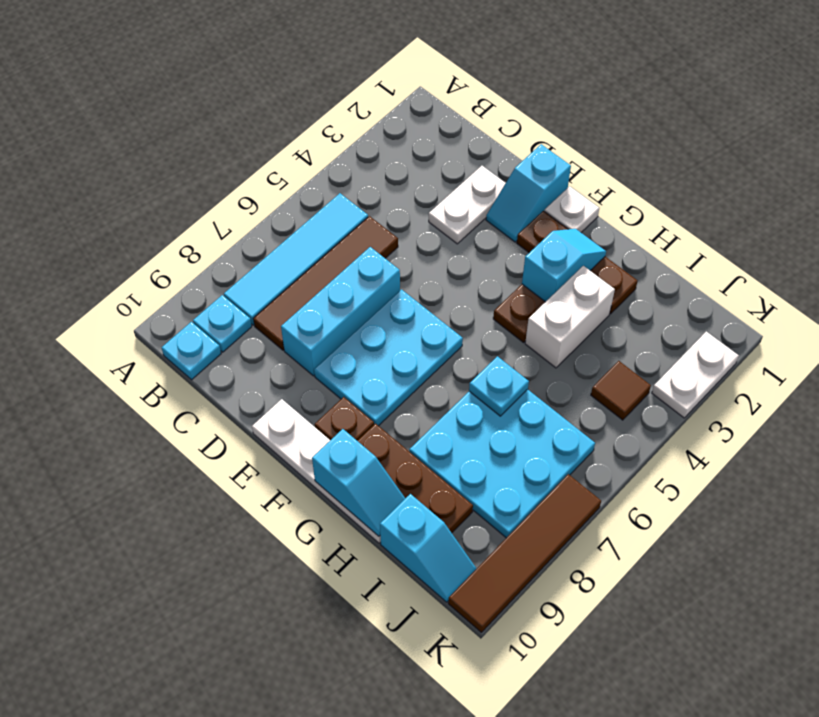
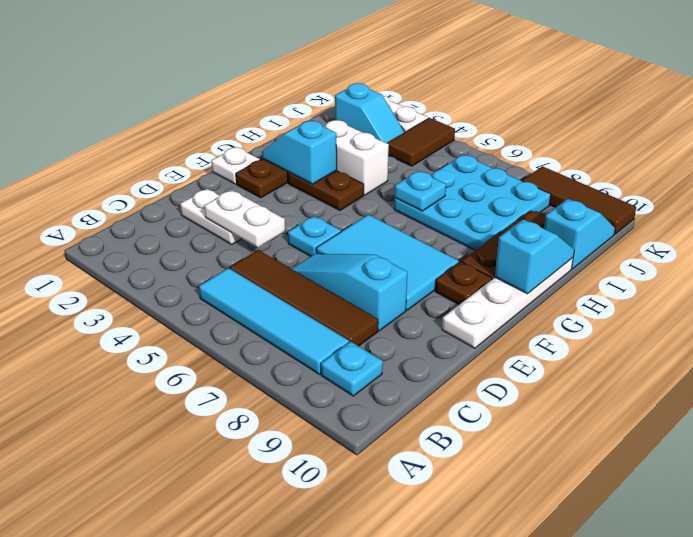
cyan plate B10 level 1 -> cyan plate E5 level 1
none -> white plate D3:D4 level 2
cyan brick D6:D8 level 1 -> cyan slope D6:D8 level 1 top 8
cyan slope E1:E2 level 1 top 1 -> cyan slope J2:J3 level 1 top 2
cyan plate E6:F8 level 1 -> cyan tile E6:F8 level 1
brown tile J4 level 1 -> brown tile J4:K4 level 1
brown tile K7:K10 level 1 -> brown tile K8:K10 level 1

